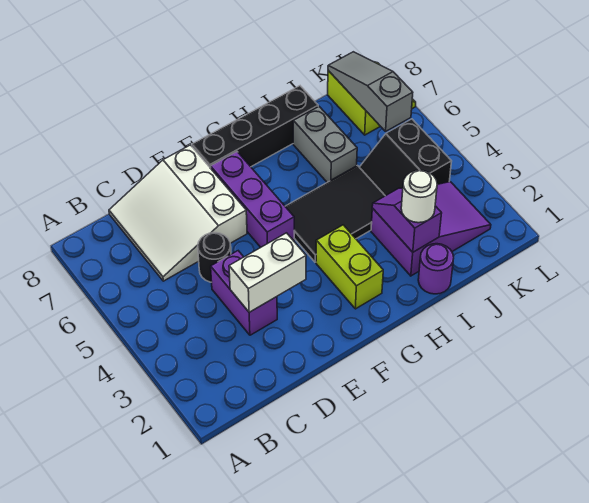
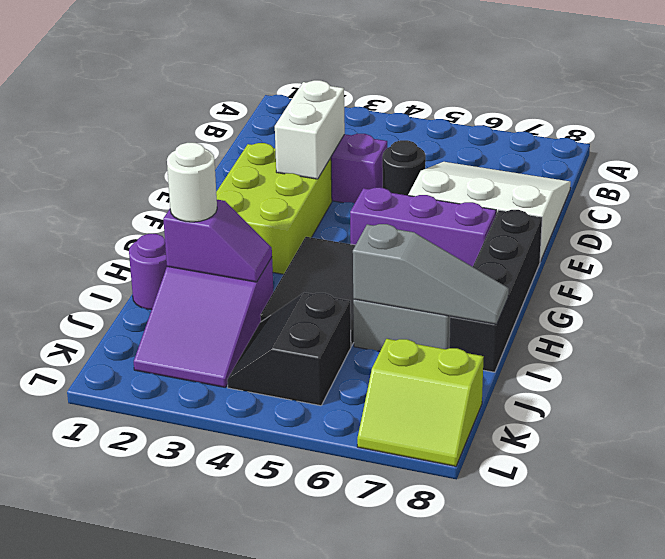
lime brick G2:G3 level 1 -> lime brick E2:G3 level 1
black slope J4:K5 level 1 top K -> black slope J4:K5 level 1 top 5
grey slope K6:K8 level 2 top 6 -> grey slope I6:I8 level 2 top 6

